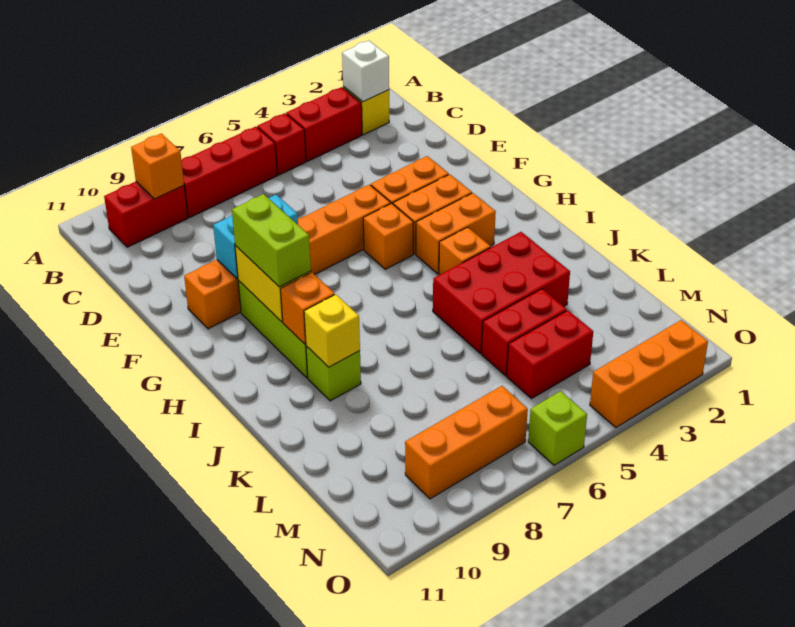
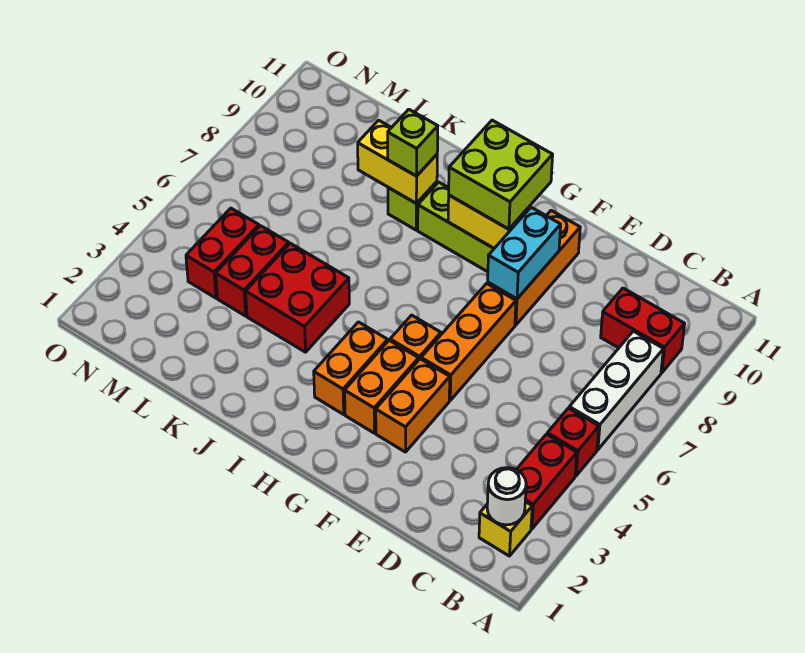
white brick B2 level 2 -> white round brick B2 level 2
red brick B6:B8 level 1 -> white brick B6:B8 level 1
red brick B9:B10 level 1 -> red brick B9:C9 level 1
orange brick B9 level 2 -> none
lime brick G9:H9 level 3 -> lime brick G9:H10 level 3
orange brick I4 level 1 -> none
orange brick I9 level 2 -> none
red brick J3:K5 level 1 -> red brick J4:K5 level 1
yellow brick J9 level 2 -> yellow brick J9:K9 level 2
orange brick N7:N9 level 1 -> none
orange brick O2:O4 level 1 -> none
lime brick O6 level 1 -> lime brick J9 level 3

